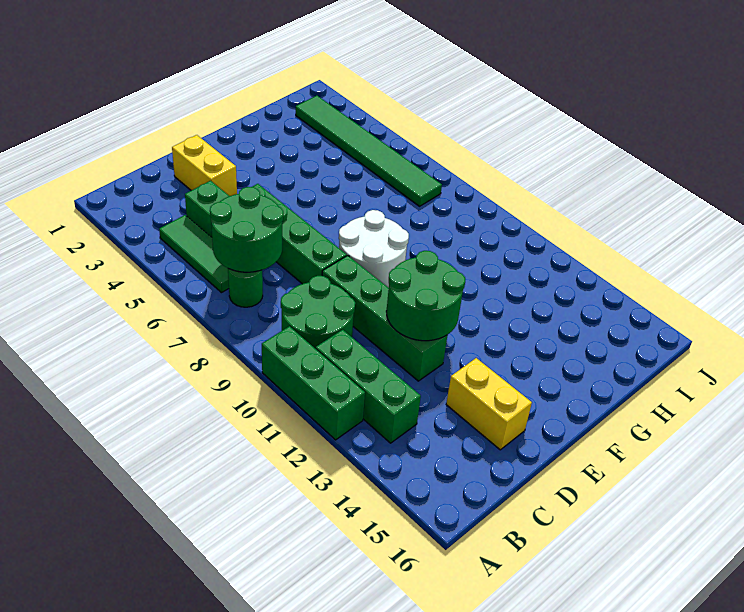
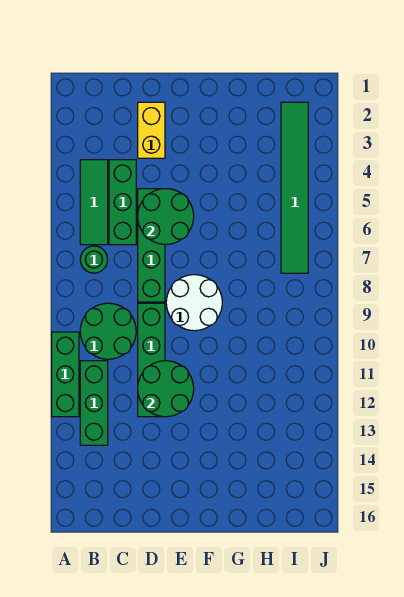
green round brick B6:C7 level 2 -> green round brick D5:E6 level 2
yellow brick D14:D15 level 1 -> none

